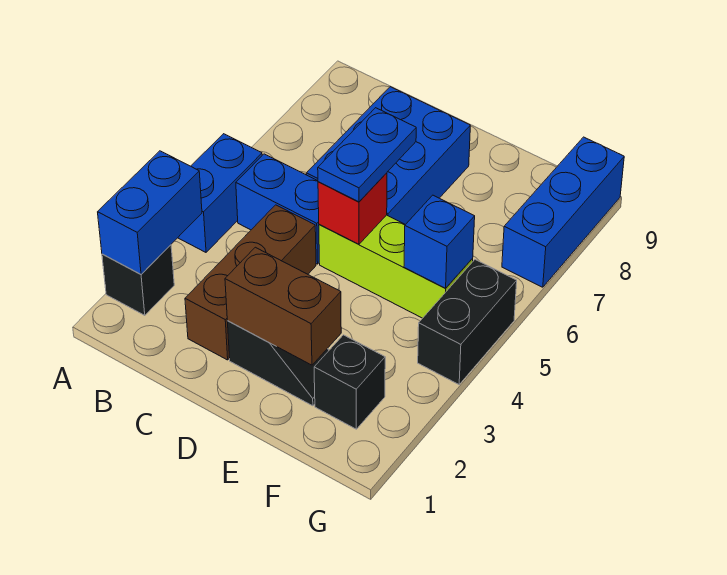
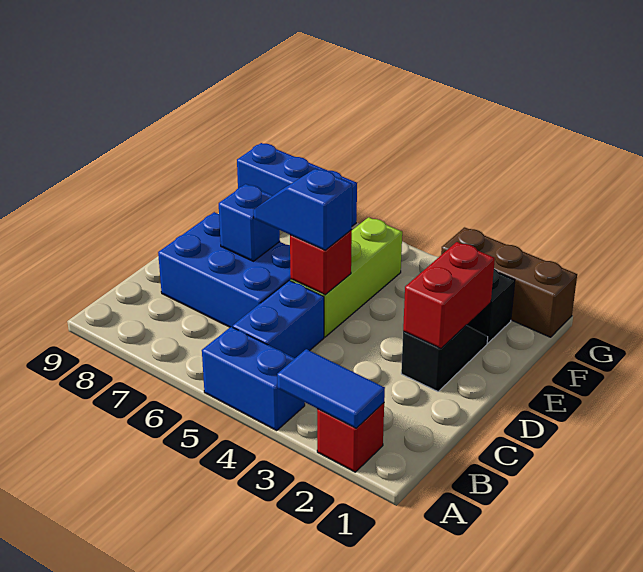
black brick A2 level 1 -> red brick A2 level 1
blue brick A2:A3 level 2 -> blue tile A2:A3 level 2
brown brick C2:C4 level 1 -> brown brick G1:G3 level 1
brown brick D2:E2 level 2 -> red brick D2:E2 level 2
blue plate D5:D6 level 3 -> blue slope D5:D6 level 3 top 5
blue brick F5 level 2 -> blue brick D7 level 2
black brick G4:G5 level 1 -> none

